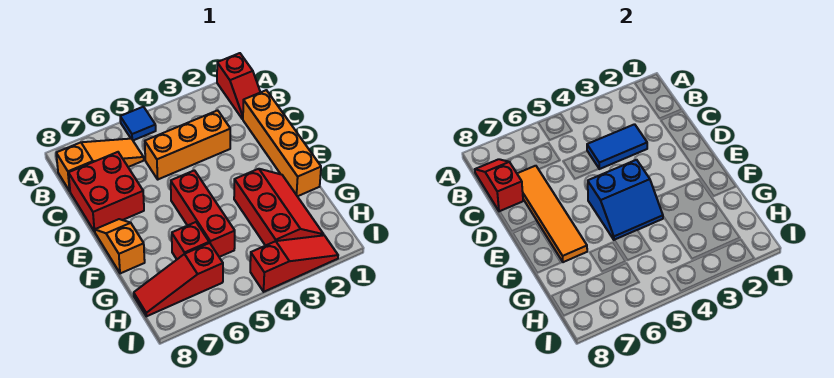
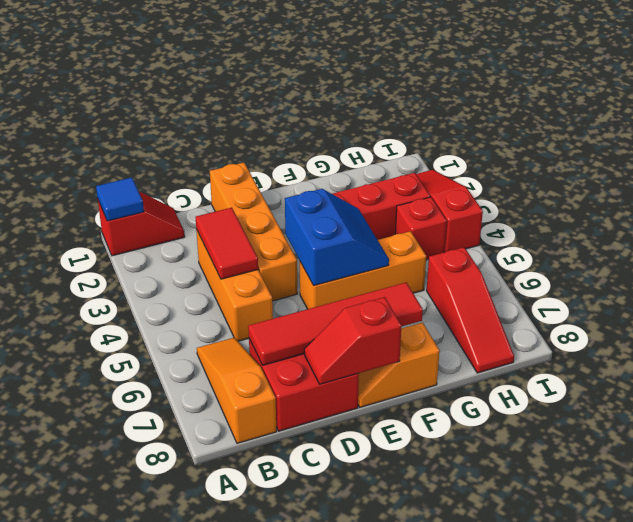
blue tile A5 level 1 -> blue tile A1 level 2
red slope B8:C8 level 2 top C -> red slope D8:E8 level 2 top E
orange brick C1:F1 level 1 -> orange brick D1:D4 level 1
blue tile C3:C4 level 2 -> red tile C3:C4 level 2
orange tile C7:F7 level 2 -> red tile C7:F7 level 2
red brick E5:G5 level 1 -> orange brick E5:G5 level 1
red brick G6 level 1 -> red brick H4 level 1

